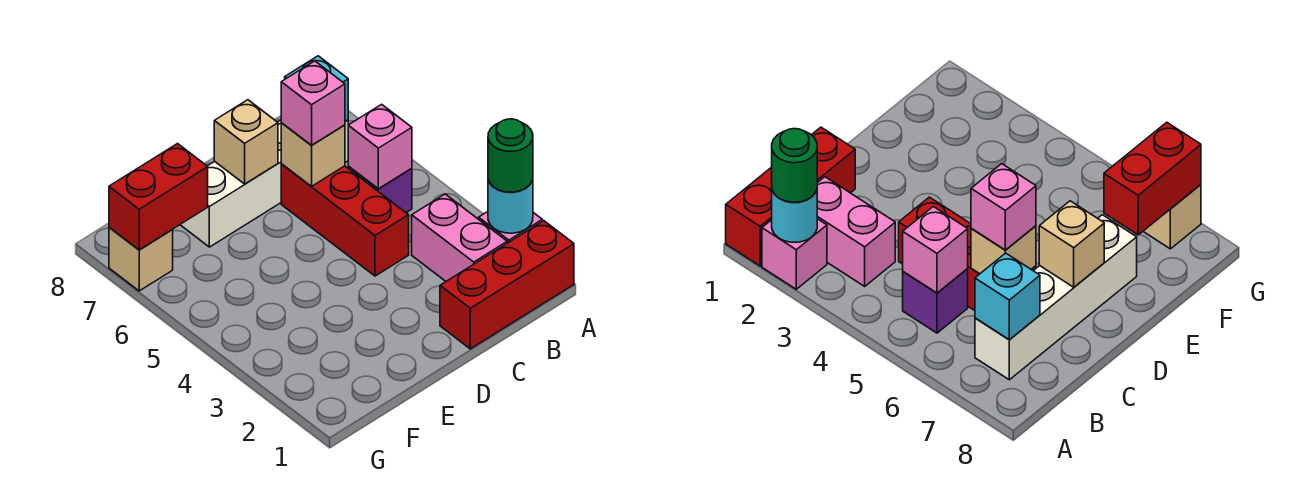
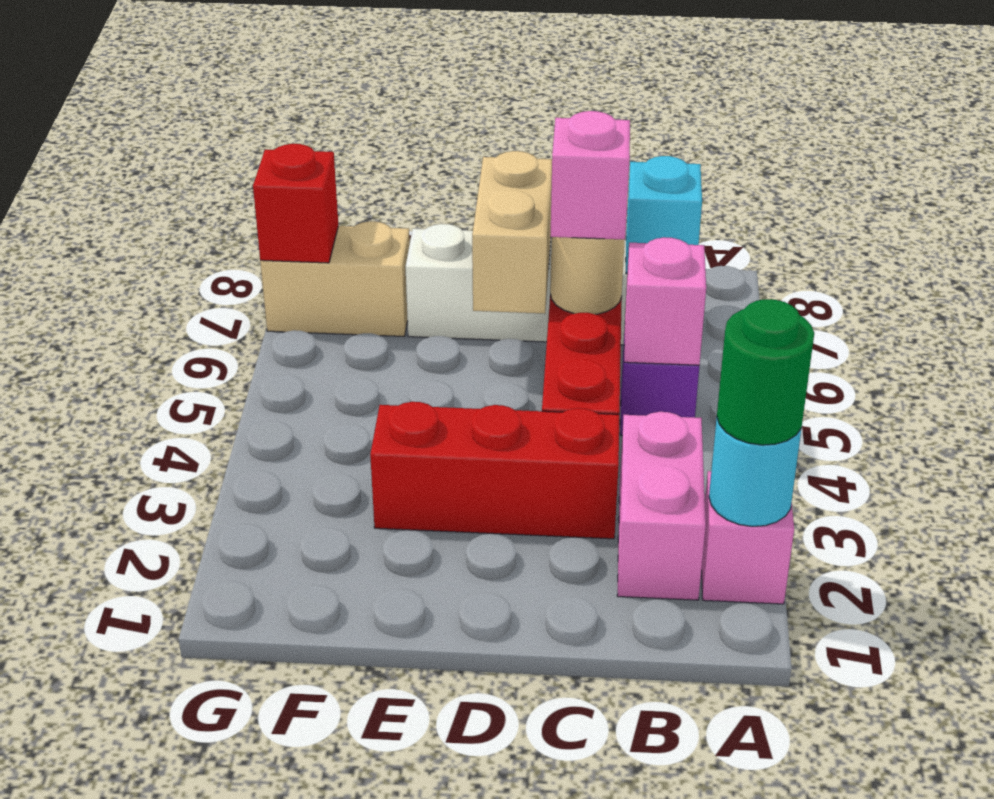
red brick A1:C1 level 1 -> red brick C3:E3 level 1
tan brick C6 level 2 -> tan round brick C6 level 2
tan brick D7 level 2 -> tan brick D6:D7 level 2
red brick F7:G7 level 2 -> red brick G7 level 2
tan brick G7 level 1 -> tan brick F7:G7 level 1

